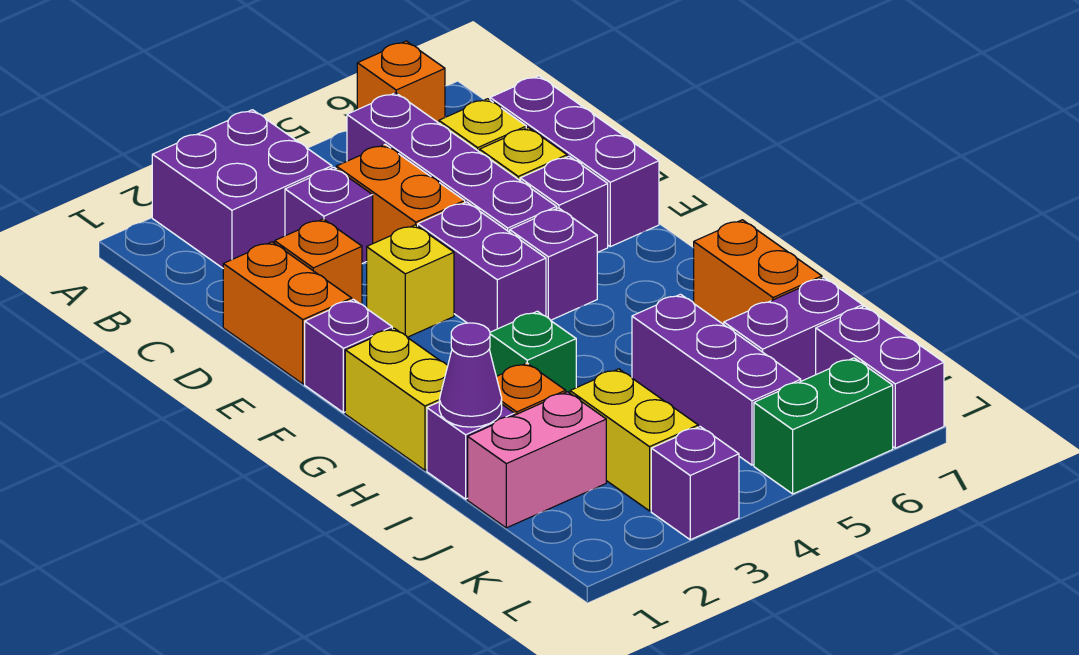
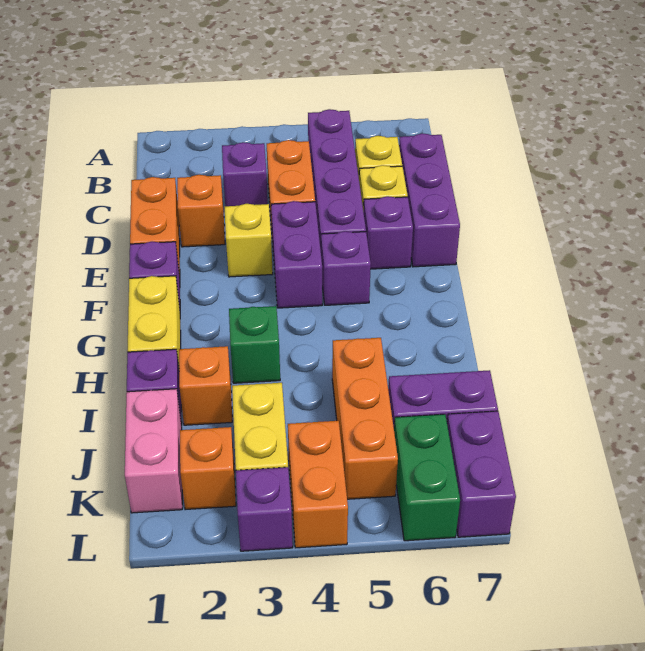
purple brick A2:B3 level 1 -> none
orange brick A6 level 1 -> orange brick K2 level 1
orange brick H7:I7 level 1 -> orange brick K4:L4 level 1
purple cone I1 level 2 -> none
purple brick I5:K5 level 1 -> orange brick I5:K5 level 1
pink brick J1:J2 level 1 -> pink brick J1:K1 level 1
green brick L5:L6 level 1 -> green brick K6:L6 level 1

